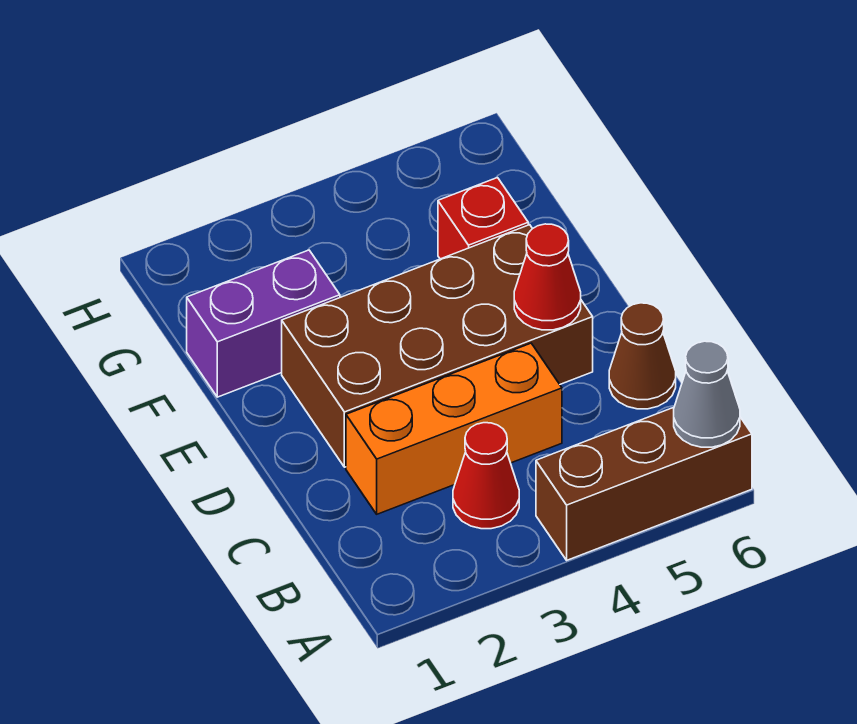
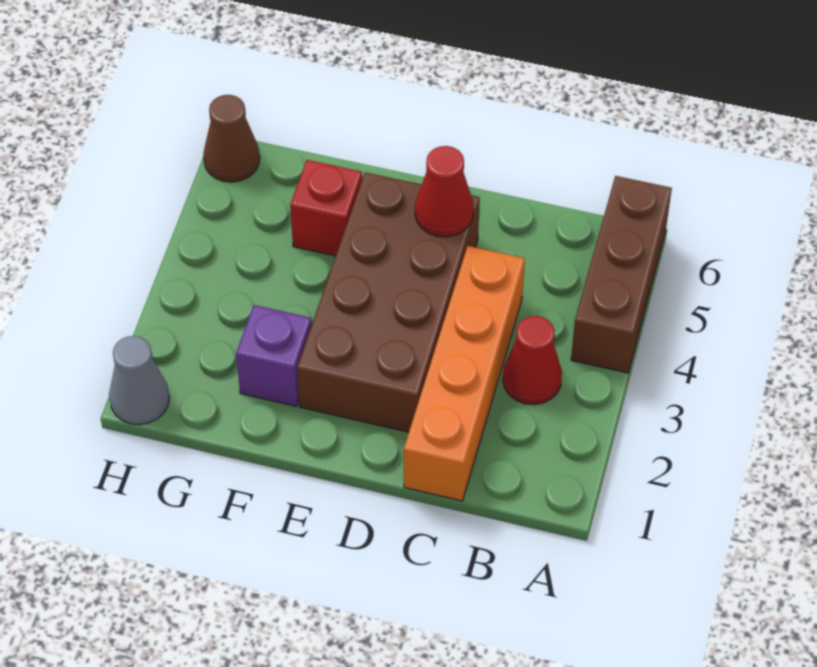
grey cone A6 level 2 -> grey cone H1 level 1
orange brick C2:C4 level 1 -> orange brick C1:C4 level 1
brown cone C6 level 1 -> brown cone H6 level 1
purple brick F1:F2 level 1 -> purple brick F2 level 1

